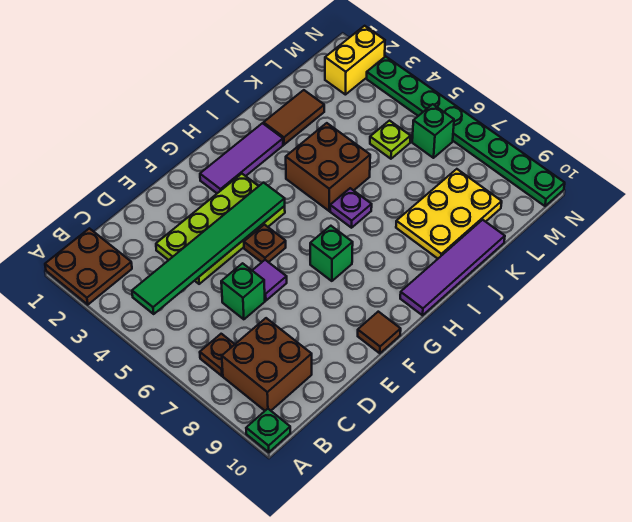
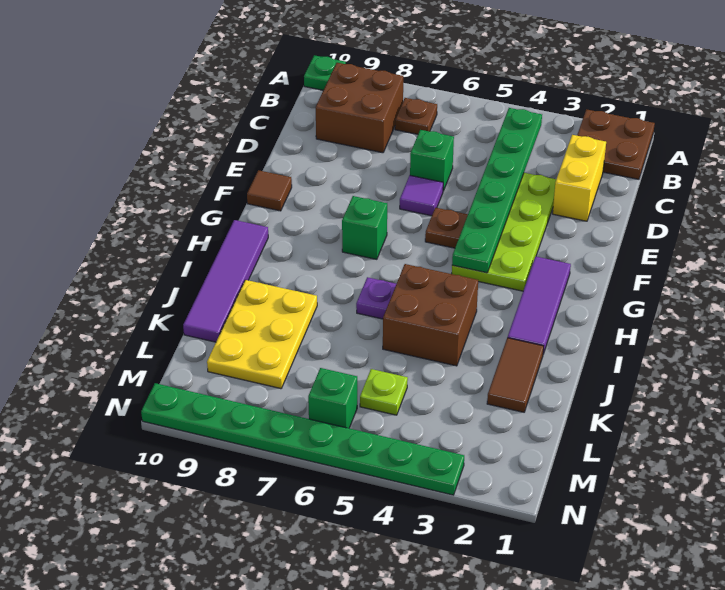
green tile B4:G4 level 2 -> green plate B4:G4 level 2
yellow brick M2:N2 level 1 -> yellow brick C2:D2 level 1

